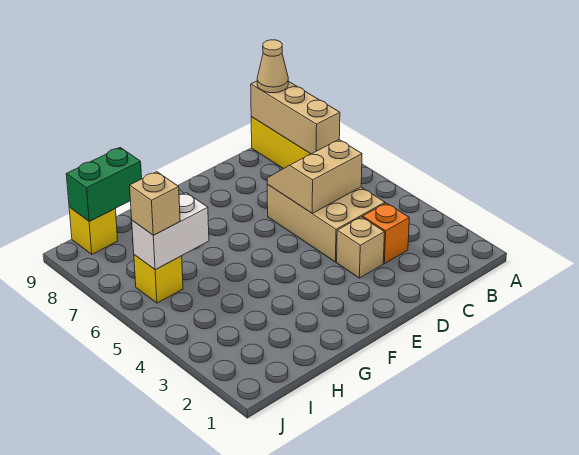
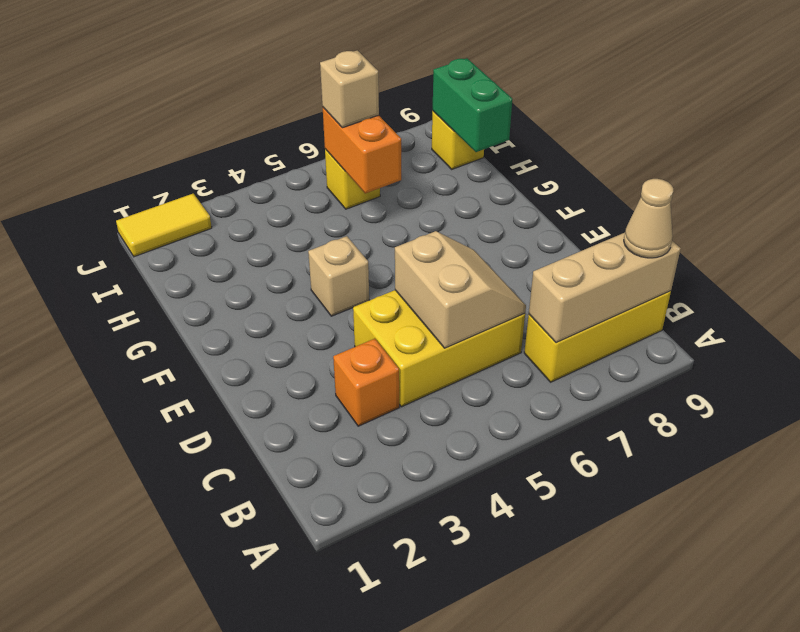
tan brick C4:D6 level 1 -> yellow brick C4:D6 level 1
tan brick D3 level 1 -> tan brick F4 level 1
white brick H6:I6 level 2 -> orange brick H6:I6 level 2
none -> yellow tile J1:J2 level 1

